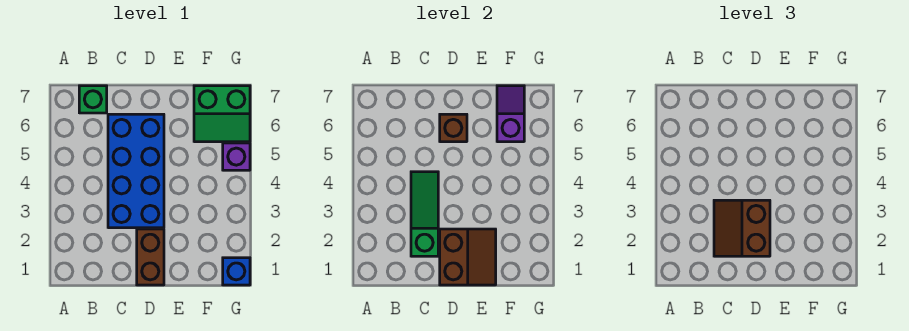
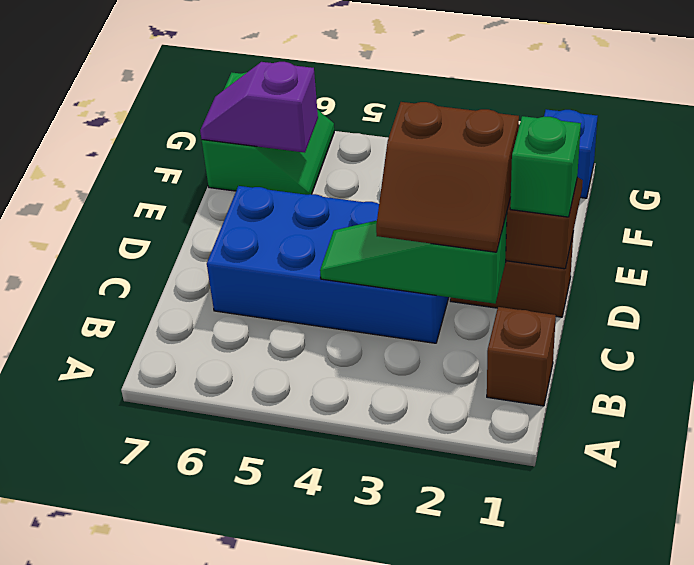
green brick B7 level 1 -> green brick D1 level 3
brown brick D6 level 2 -> brown brick B1 level 1
purple brick G5 level 1 -> none

